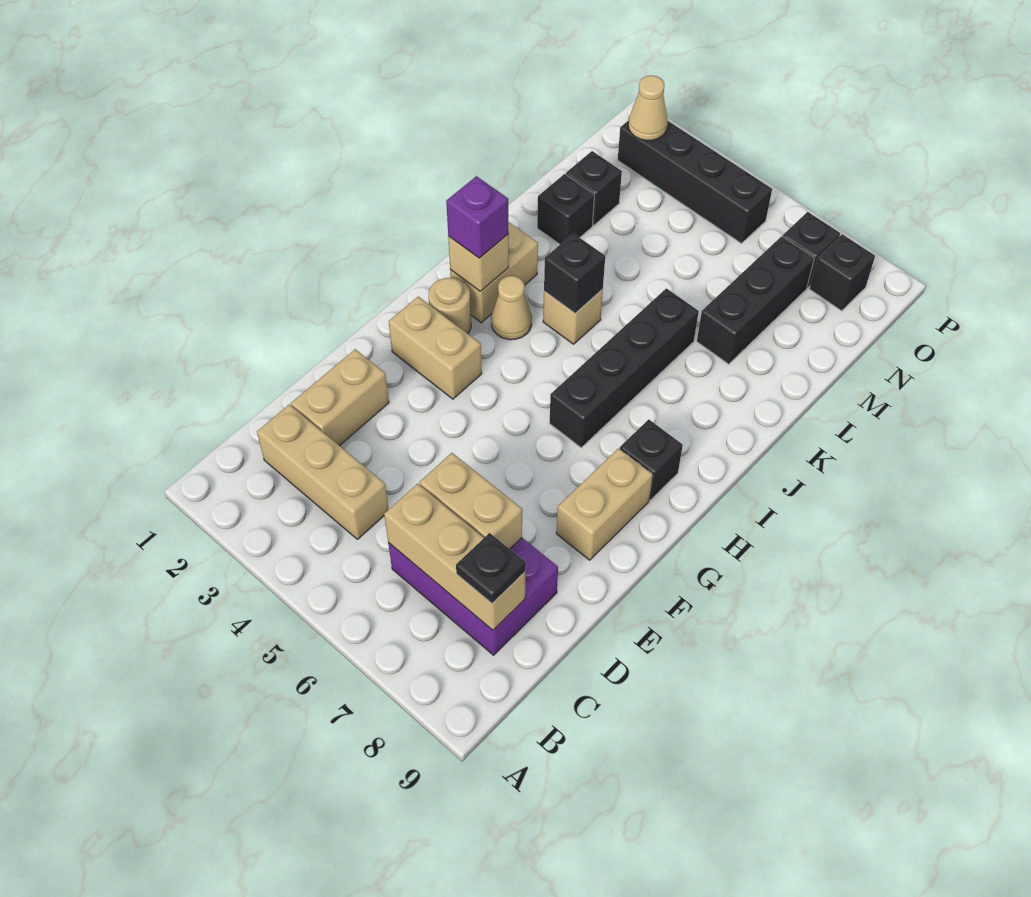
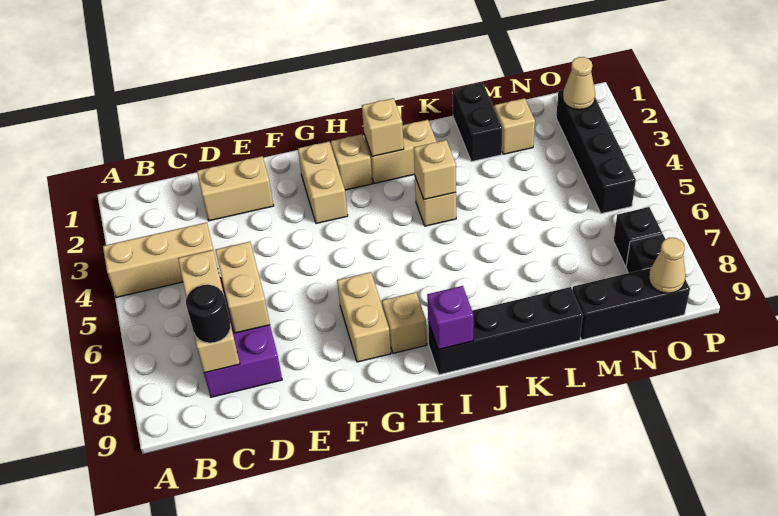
tan brick C2:C4 level 1 -> tan brick A4:C4 level 1
black plate C8 level 3 -> black round brick C8 level 3
tan brick F8:G8 level 1 -> tan brick G7:G8 level 1
tan round brick H2 level 1 -> tan brick H2 level 1
black brick H6:K6 level 1 -> black brick I9:L9 level 1
black brick H8 level 1 -> tan brick H8 level 1
purple brick I2 level 3 -> purple brick I9 level 2
tan cone I3 level 1 -> tan cone O9 level 2
black brick J4 level 2 -> tan brick J4 level 2
black brick L2 level 1 -> black brick L1:L2 level 1
black brick L7:N7 level 1 -> black brick M9:O9 level 1
black brick M2 level 1 -> tan brick M2 level 1

